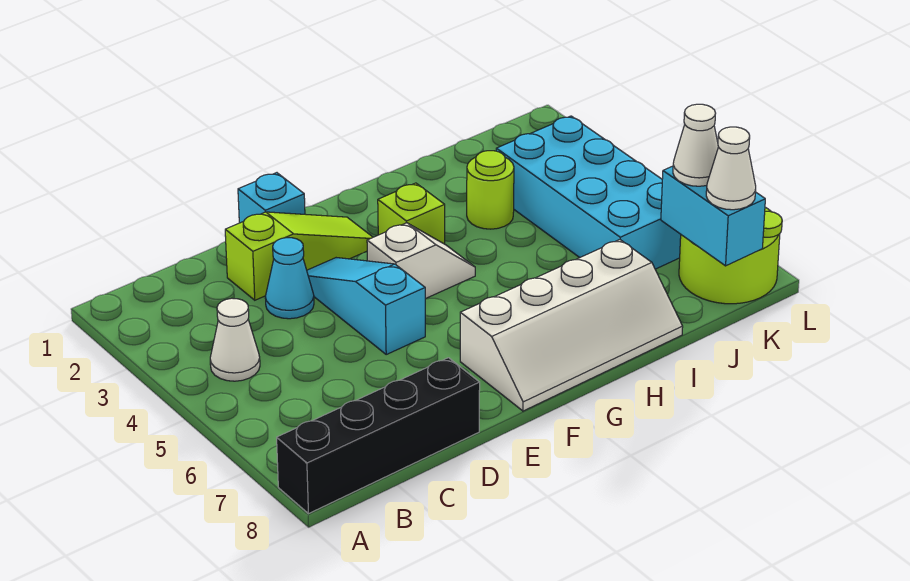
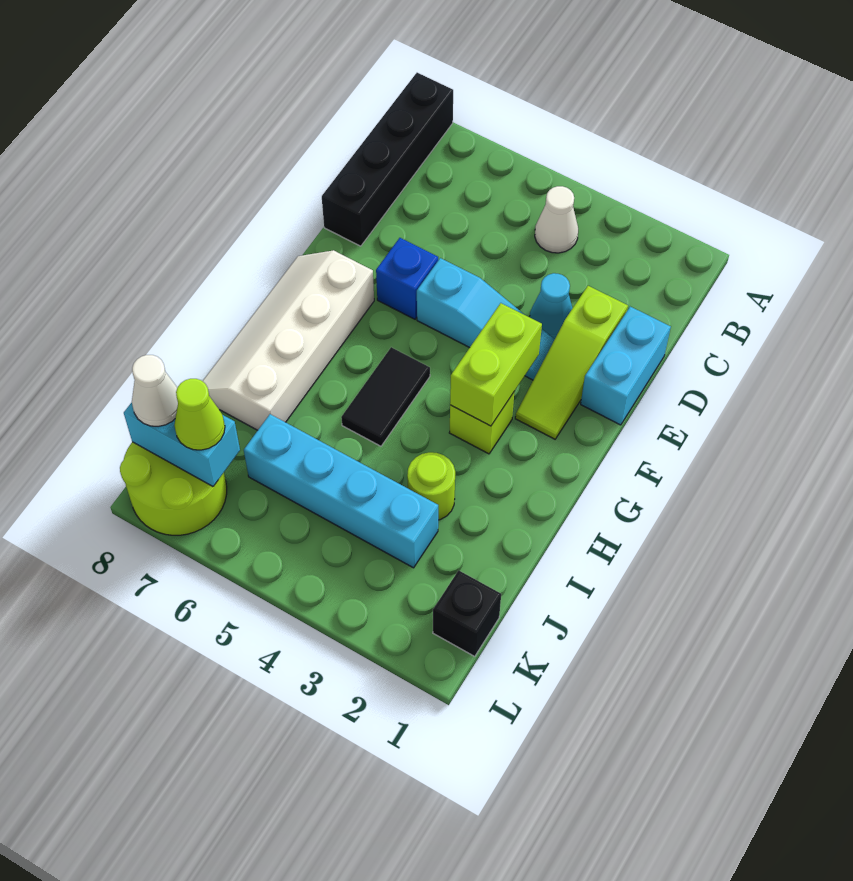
cyan brick E1 level 1 -> cyan brick D1:E1 level 1
none -> blue brick E6 level 1
none -> lime brick F3:G3 level 2
white slope F4:G4 level 1 top F -> none
none -> black tile G5:H5 level 1
cyan brick J3:K6 level 1 -> cyan brick J3:J6 level 1
none -> black brick K1 level 1
white cone K7 level 3 -> lime cone K7 level 3

